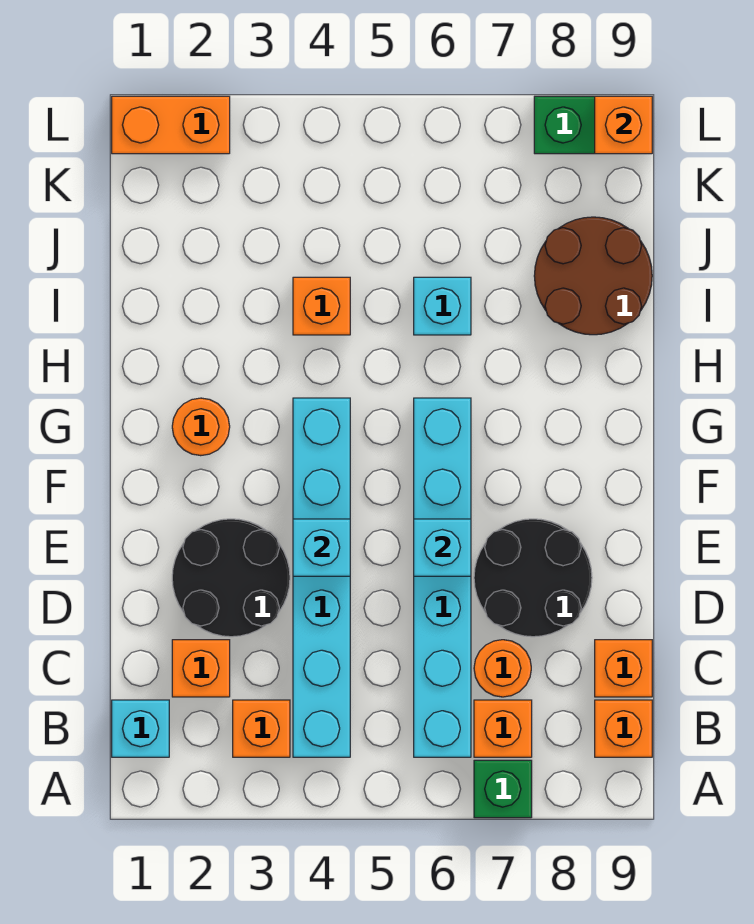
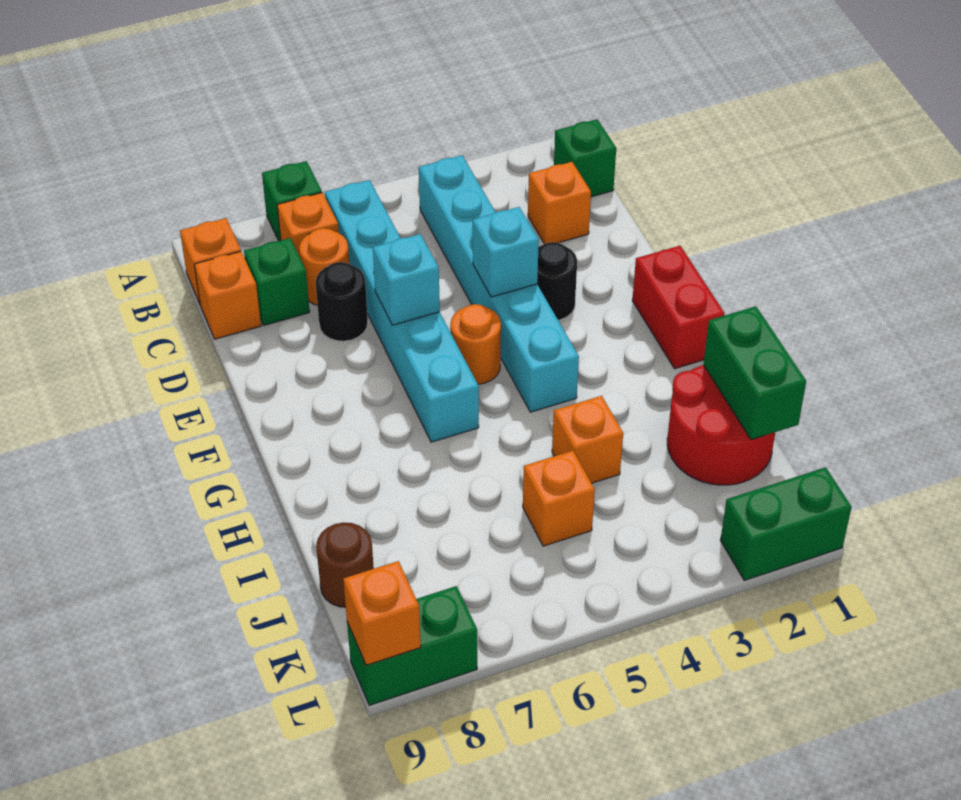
cyan brick B1 level 1 -> green brick B1 level 1
orange brick B3 level 1 -> orange brick J5 level 1
none -> green brick C8 level 1
black round brick D2:E3 level 1 -> black round brick E3 level 1
black round brick D7:E8 level 1 -> black round brick D7 level 1
none -> red brick F1:G1 level 1
orange round brick G2 level 1 -> orange round brick F5 level 1
none -> red round brick I1:J2 level 1
none -> green brick I1:J1 level 2
cyan brick I6 level 1 -> none
brown round brick I8:J9 level 1 -> brown round brick J9 level 1
orange brick L1:L2 level 1 -> green brick L1:L2 level 1

